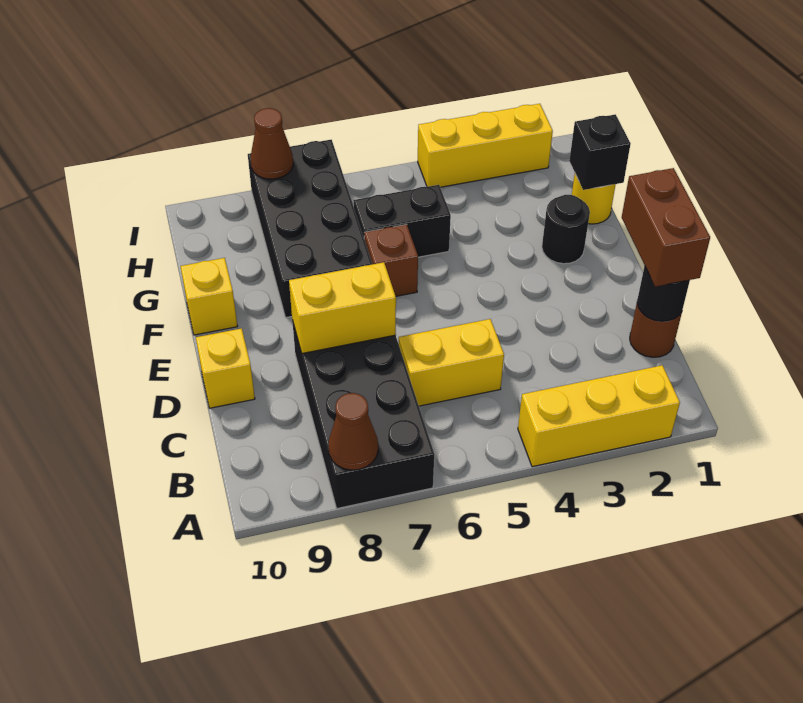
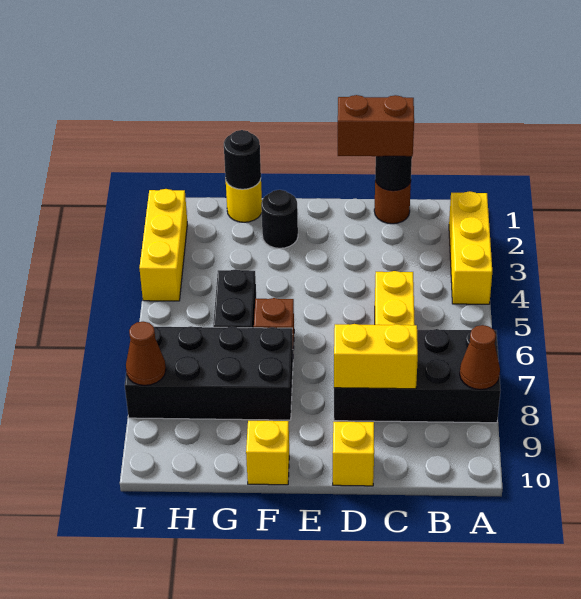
yellow brick D7:D8 level 2 -> yellow brick C8:D8 level 2
black brick G1 level 2 -> black round brick G1 level 2

